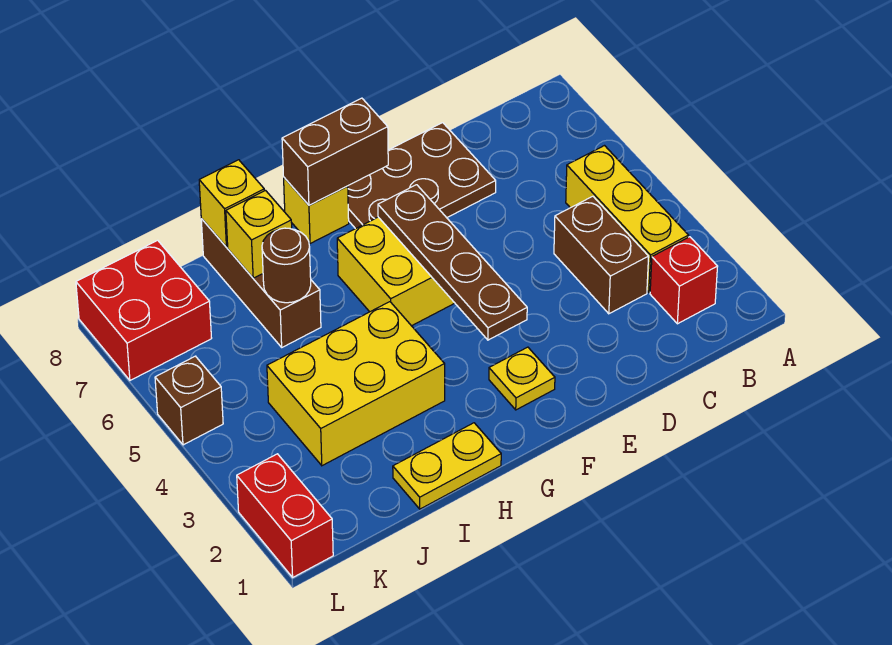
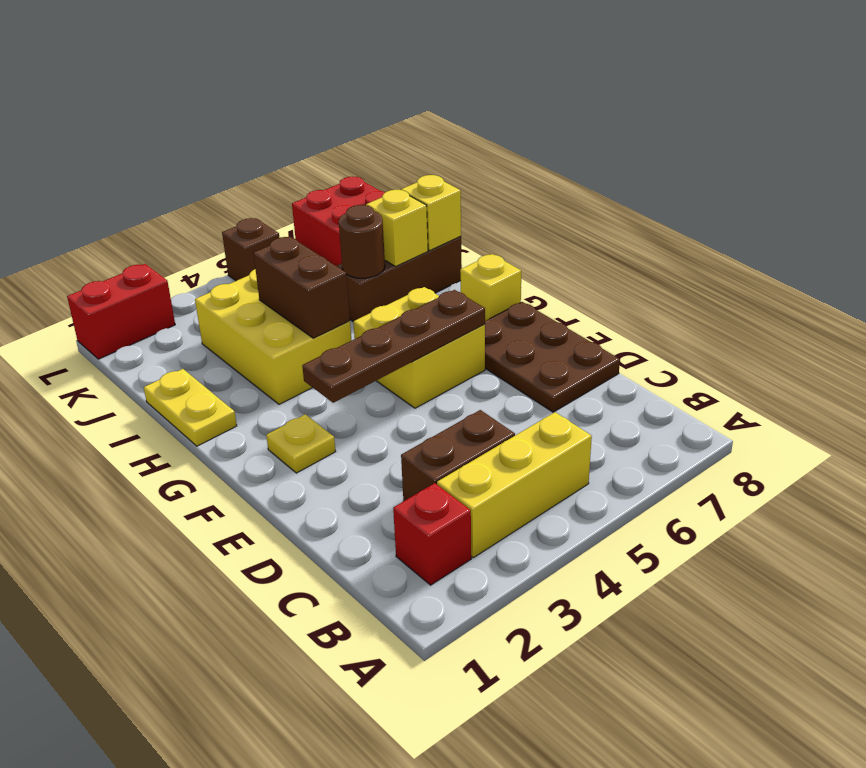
brown brick F8:G8 level 2 -> brown brick H4:I4 level 2

